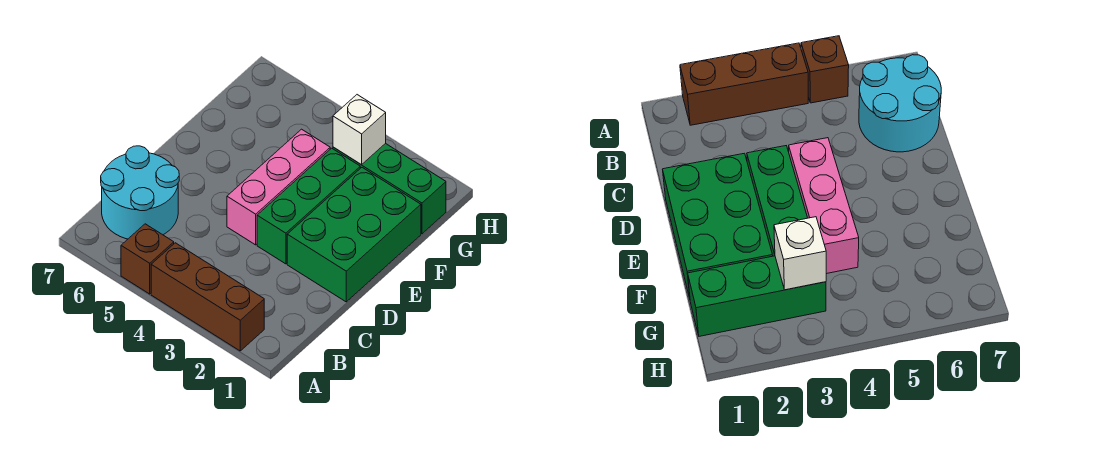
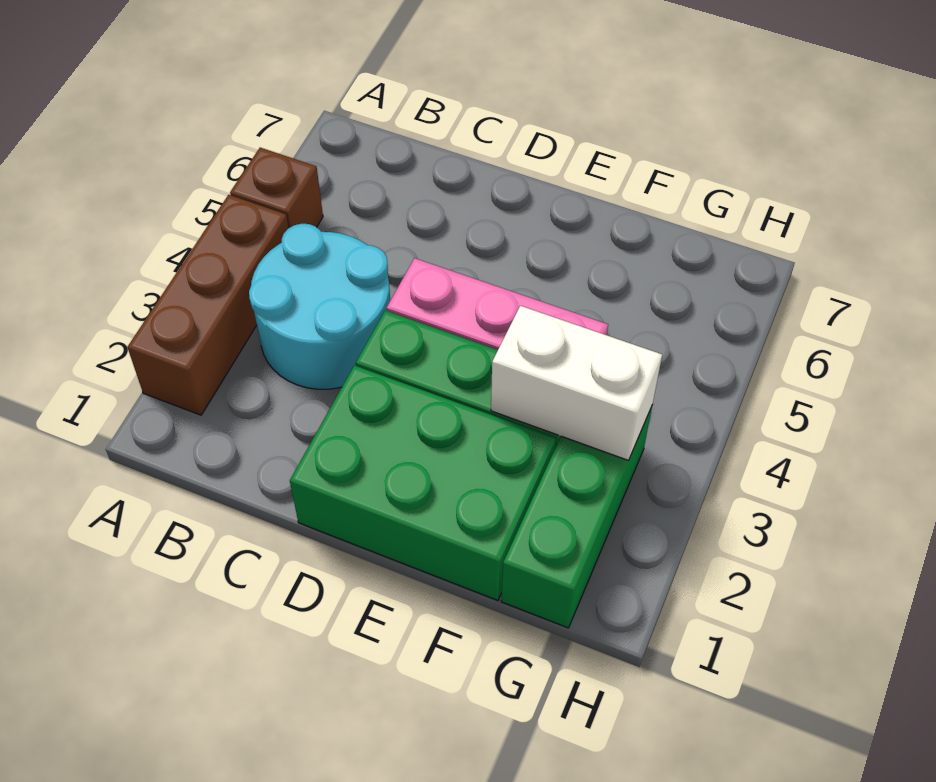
cyan round brick B6:C7 level 1 -> cyan round brick B3:C4 level 1
white brick G3 level 2 -> white brick F3:G3 level 2

